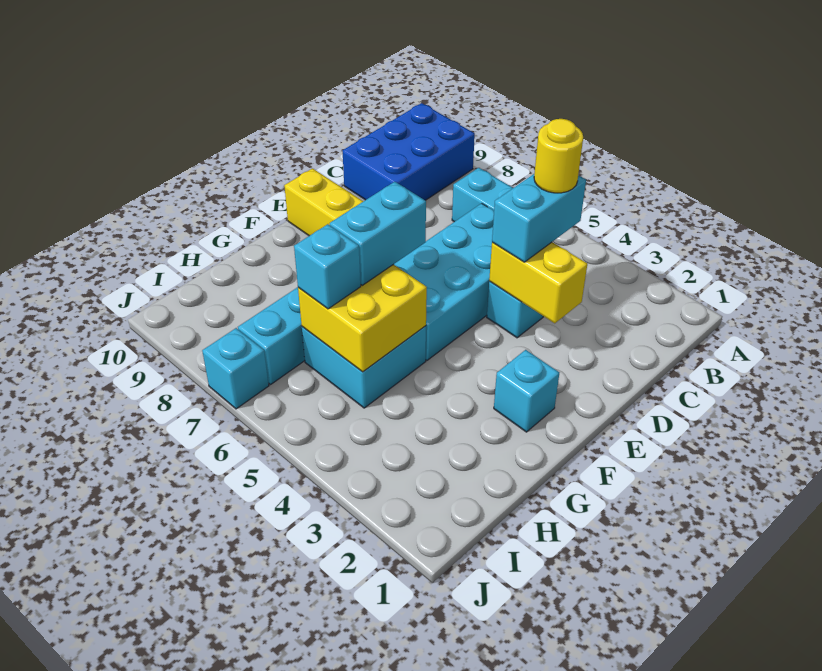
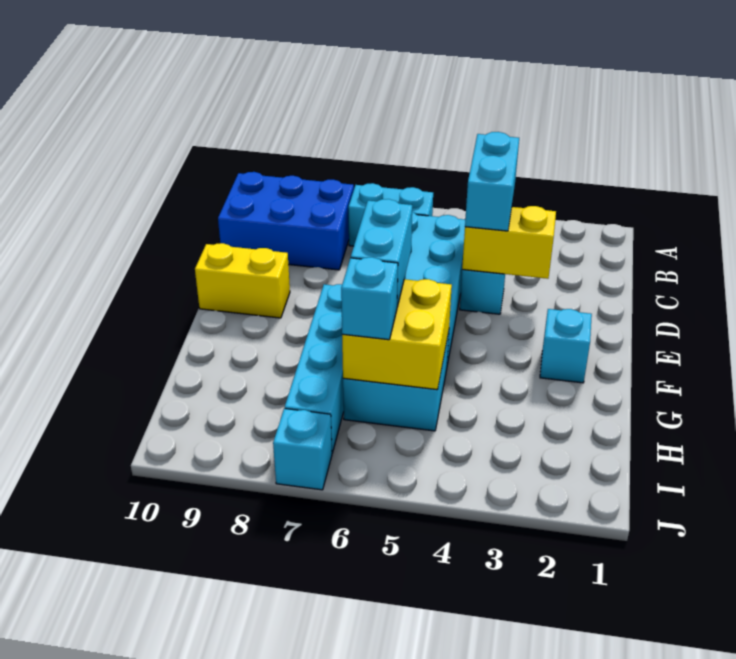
blue brick A9:C10 level 1 -> blue brick B8:C10 level 1
yellow round brick C4 level 4 -> none

